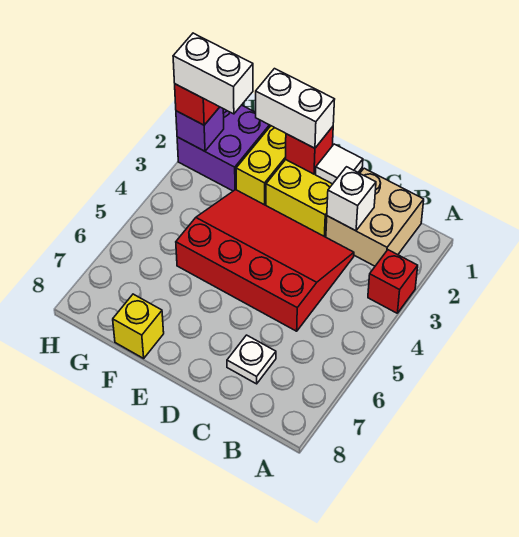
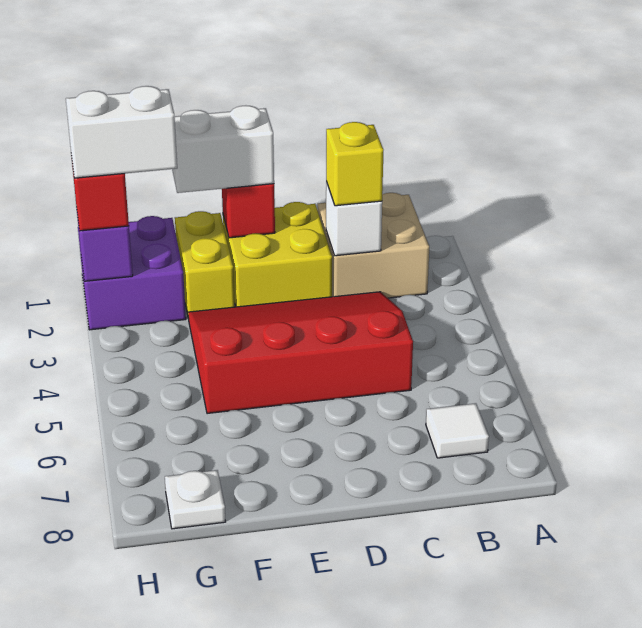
red brick A3 level 1 -> none
white plate C7 level 1 -> white plate G8 level 1
white tile D1 level 2 -> white tile B7 level 1
yellow brick F8 level 1 -> yellow brick C2 level 3

